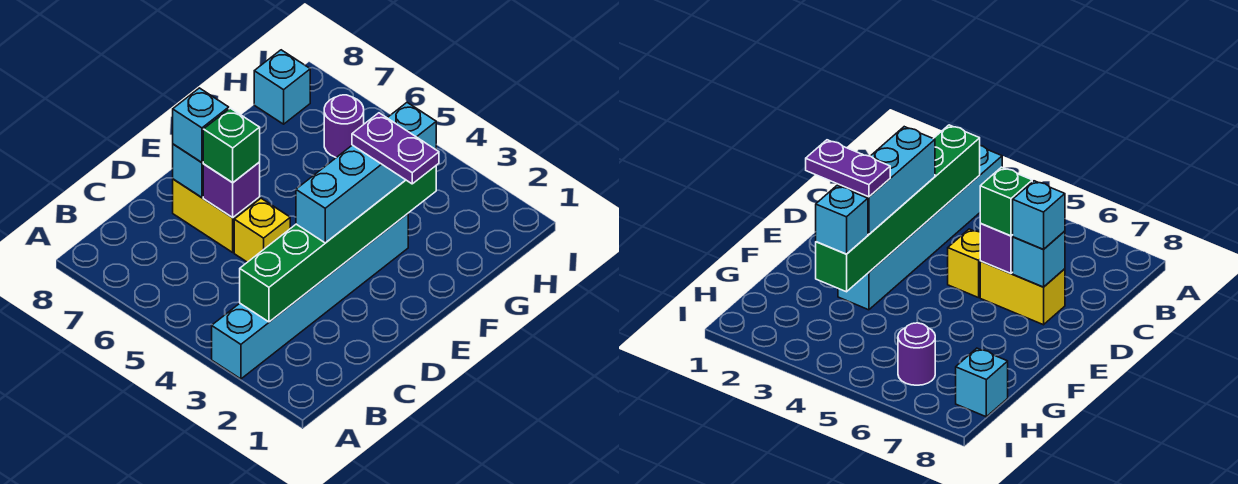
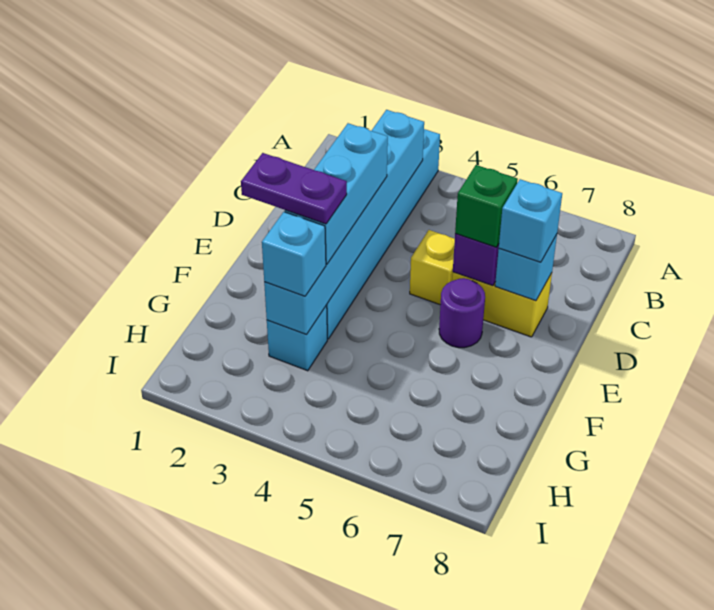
green brick B3:G3 level 2 -> cyan brick B3:G3 level 2
purple round brick H6 level 1 -> purple round brick E6 level 1
cyan brick H8 level 1 -> cyan brick G3 level 1

